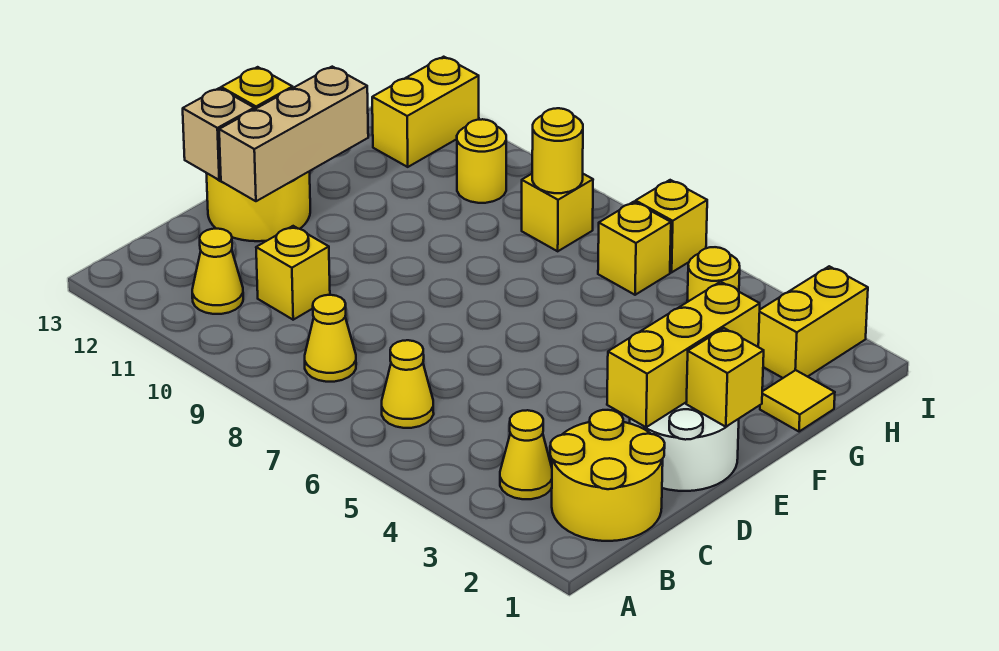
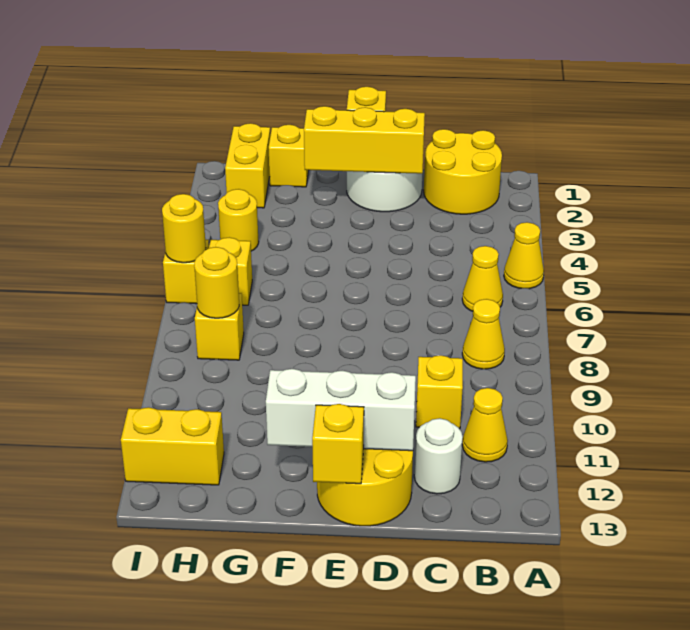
yellow cone B3 level 1 -> yellow cone A5 level 1
none -> white round brick C12 level 1
tan brick D12:F12 level 2 -> white brick D12:F12 level 2
tan brick D13 level 2 -> none
yellow tile G1 level 1 -> yellow brick G1 level 1
yellow brick H2:I2 level 1 -> yellow brick H1:H2 level 1
yellow round brick H10 level 1 -> yellow round brick I6 level 2

